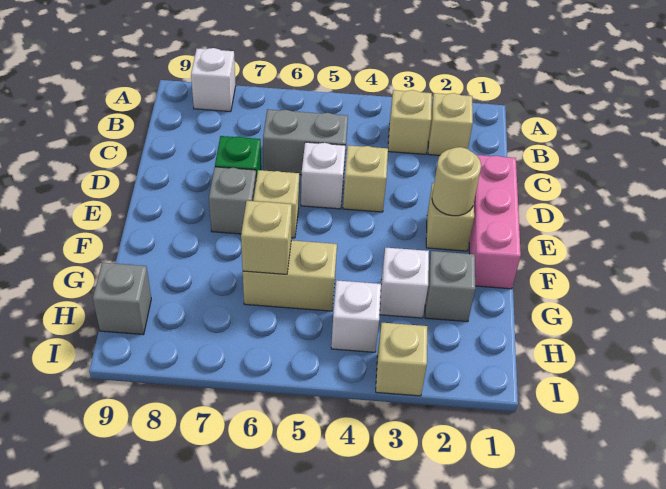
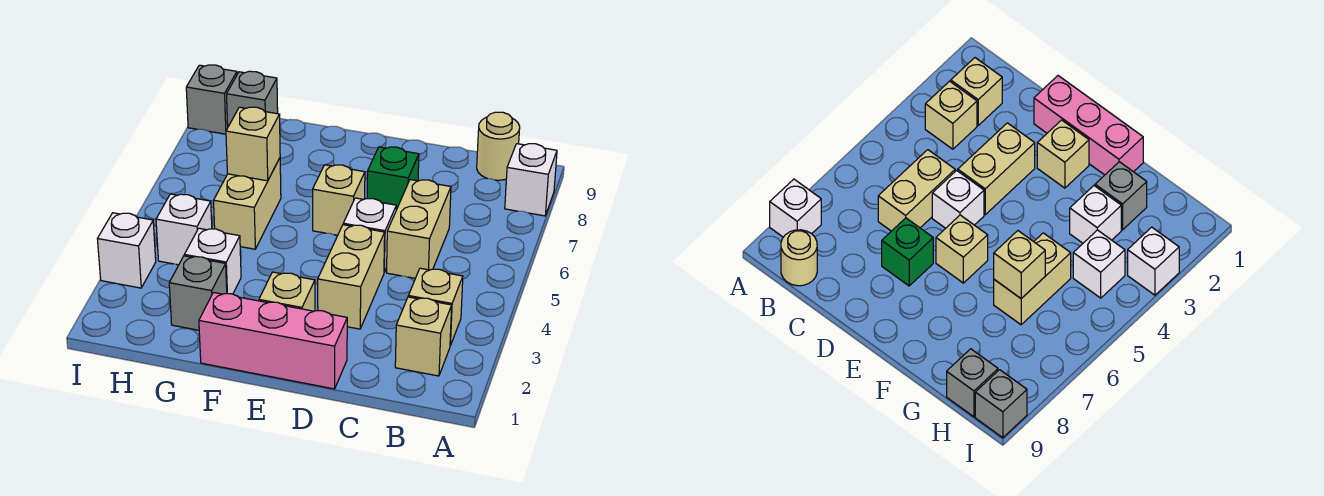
grey brick C5:C6 level 1 -> tan brick C5:C6 level 1
tan brick D4 level 1 -> tan brick D3:D4 level 1
tan round brick E2 level 2 -> tan round brick B9 level 1
grey brick E7 level 1 -> grey brick I9 level 1
tan brick I3 level 1 -> white brick I3 level 1

